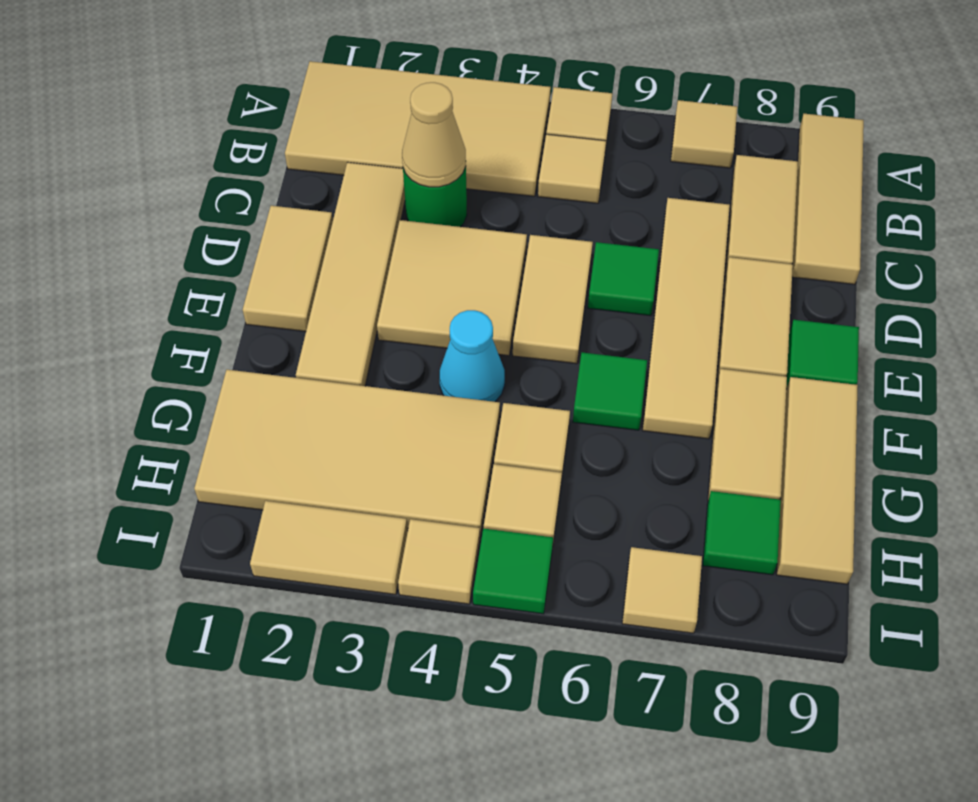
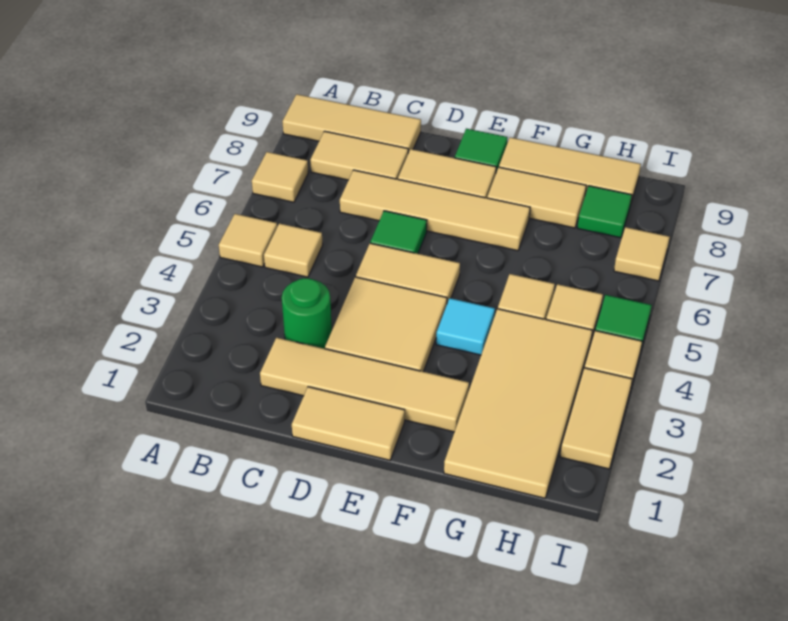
tan tile A1:B4 level 1 -> none
tan cone C3 level 2 -> none
cyan cone F4 level 1 -> cyan tile F4 level 1
green tile F6 level 1 -> none

